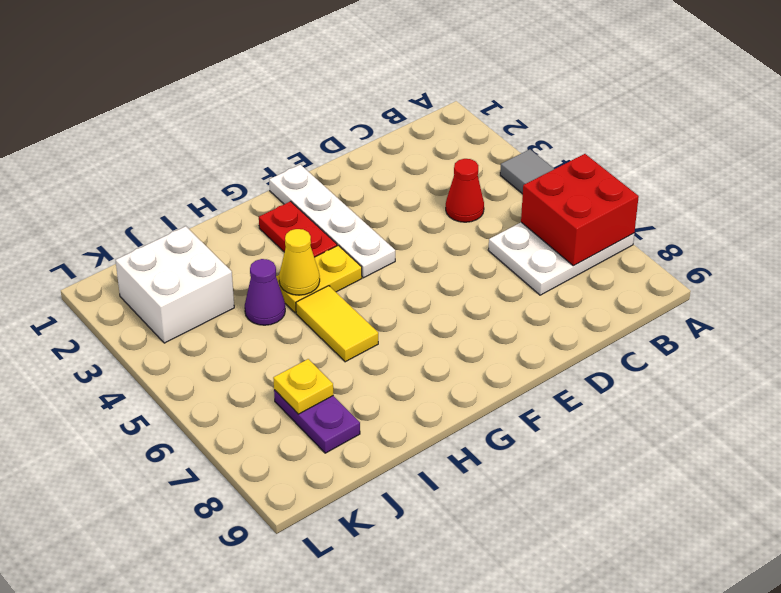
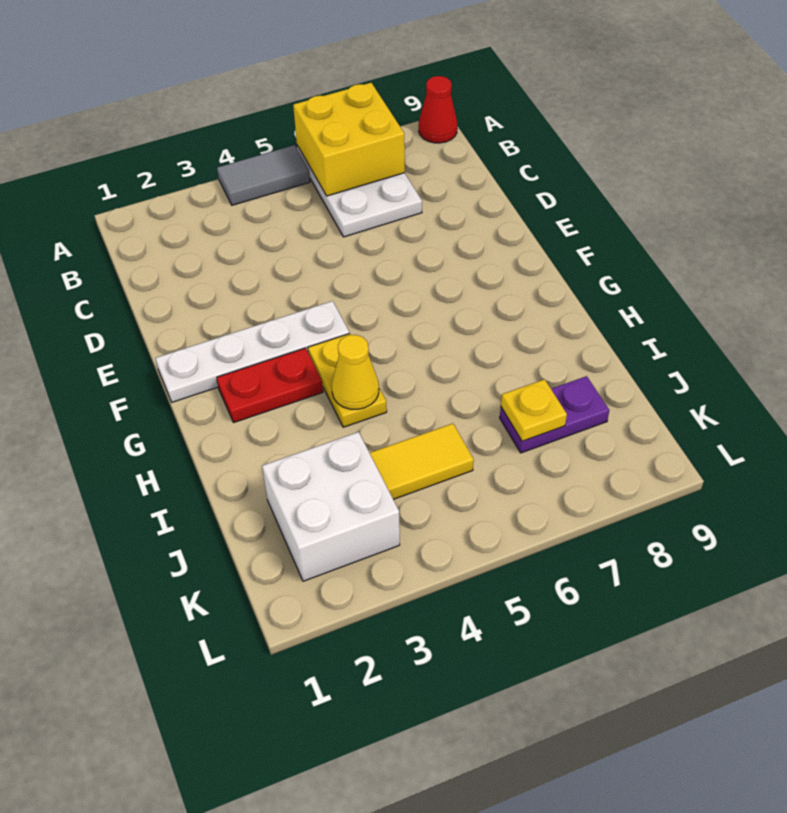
red brick A6:B7 level 2 -> yellow brick A6:B7 level 2
red cone C4 level 1 -> red cone A9 level 1
yellow tile H5:H6 level 1 -> yellow tile J4:J5 level 1
purple cone I4 level 1 -> none

